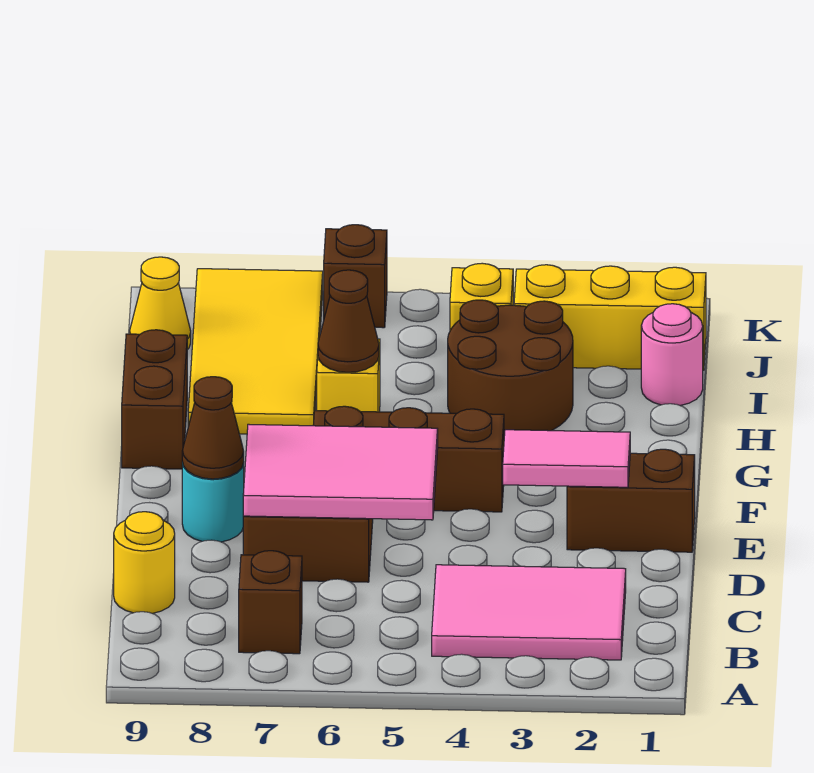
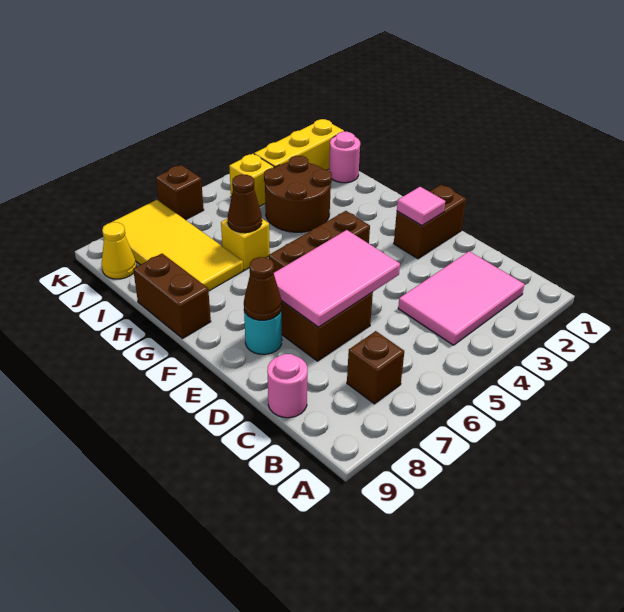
yellow round brick C9 level 1 -> pink round brick C9 level 1
pink tile E2:E3 level 2 -> pink tile E2 level 2

